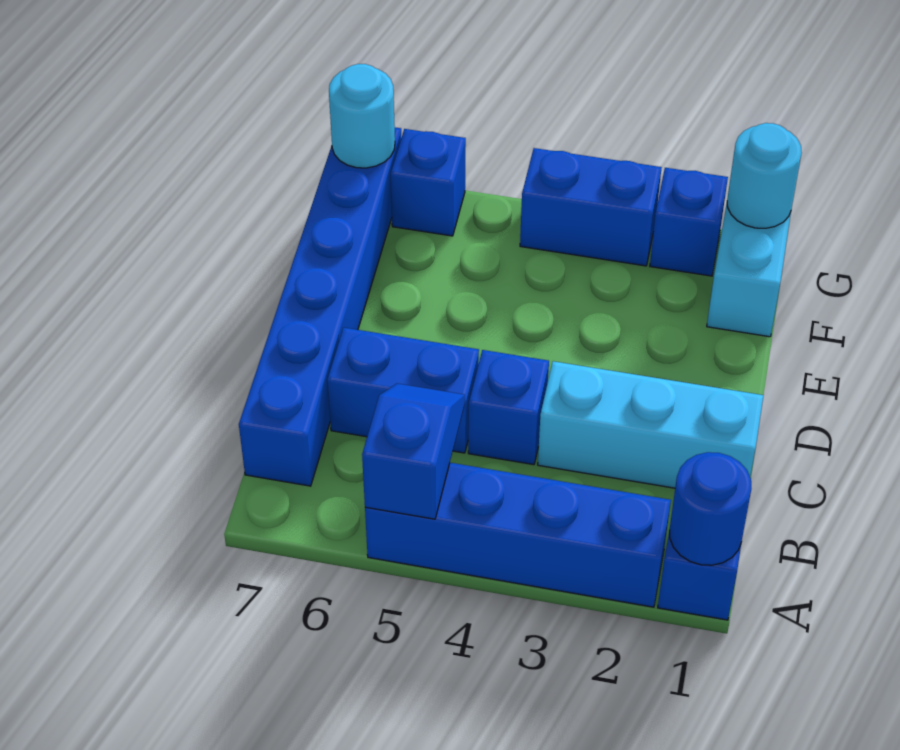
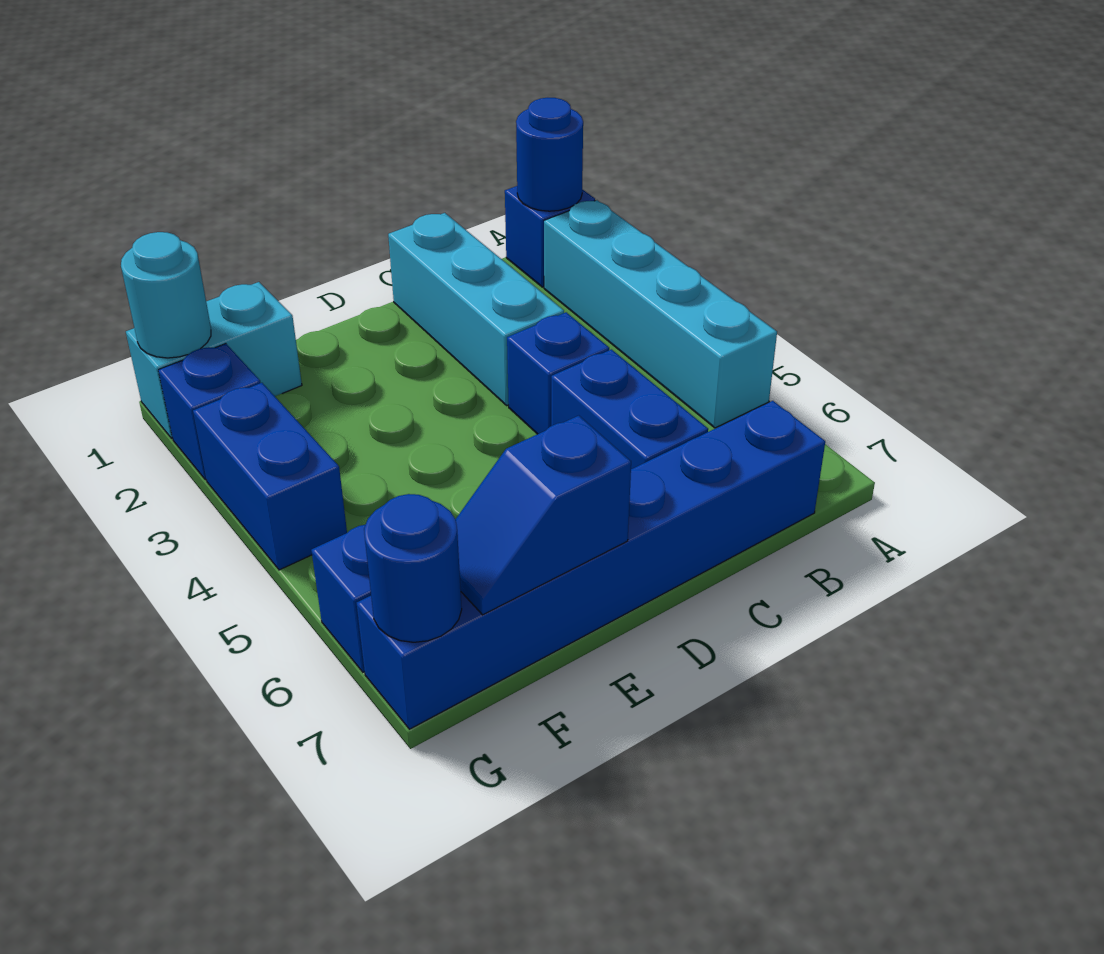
blue brick A2:A5 level 1 -> cyan brick A2:A5 level 1
blue slope A5:B5 level 2 top A -> blue slope E7:F7 level 2 top E
cyan round brick G7 level 2 -> blue round brick G7 level 2

